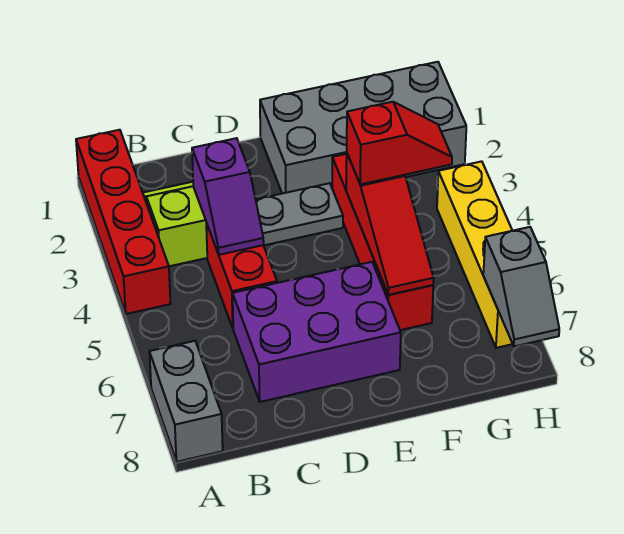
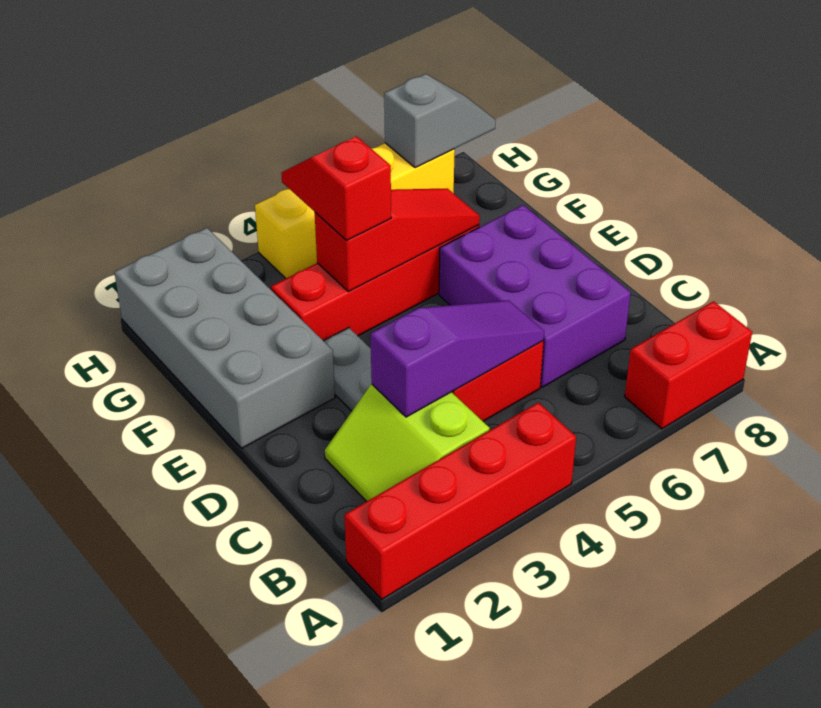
grey brick A7:A8 level 1 -> red brick A7:A8 level 1
purple slope C3:C4 level 2 top 3 -> purple slope C3:C5 level 2 top 3

